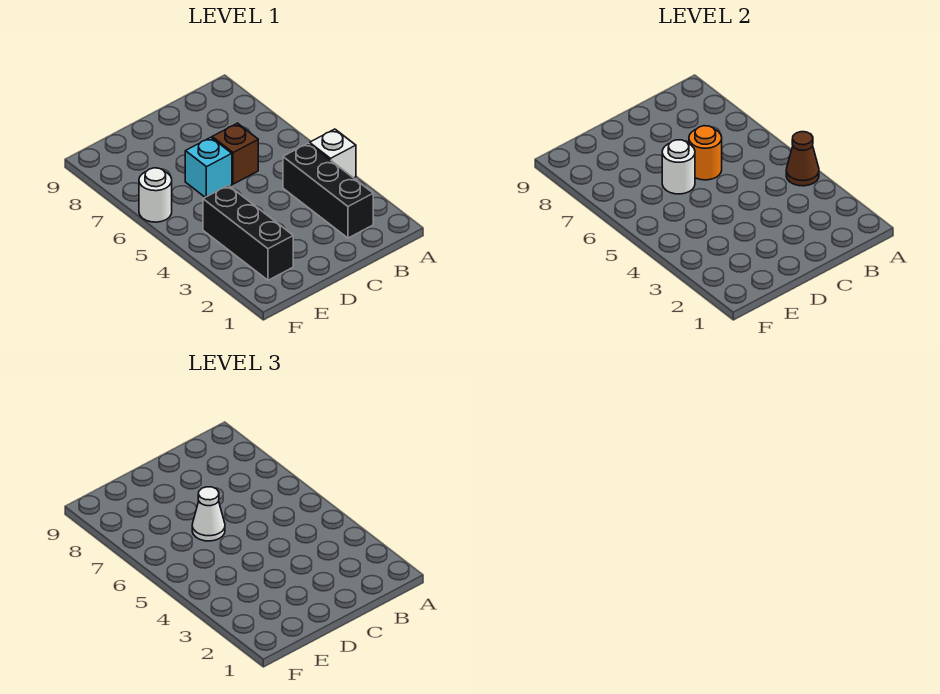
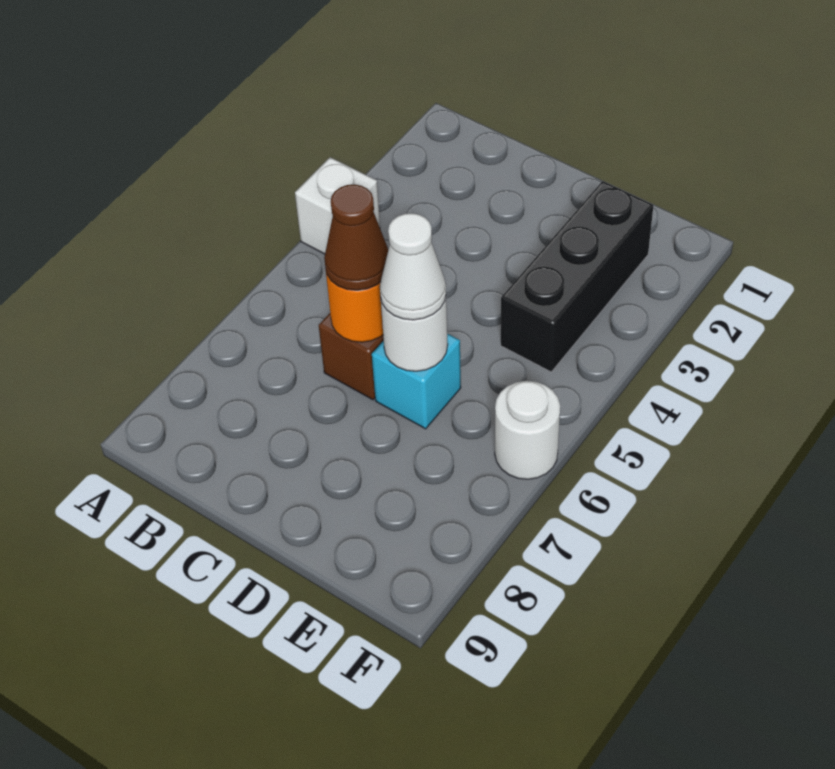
brown cone A4 level 2 -> brown cone C6 level 3
black brick B2:B4 level 1 -> none

